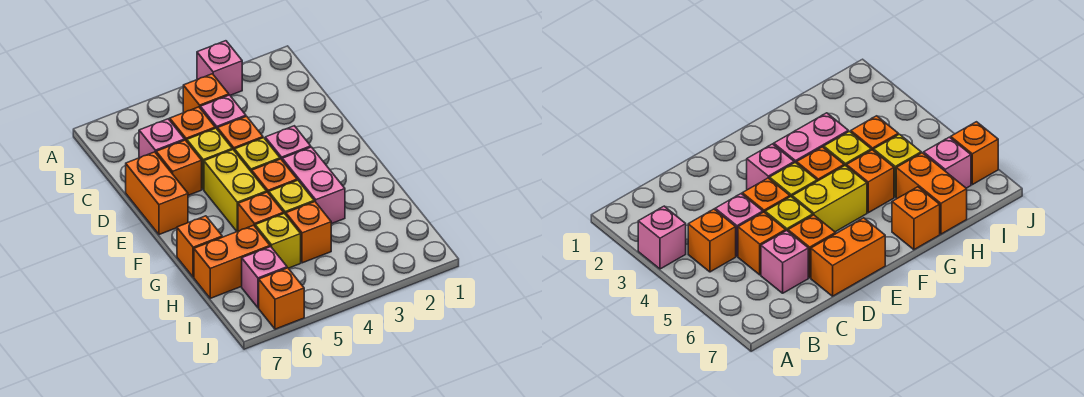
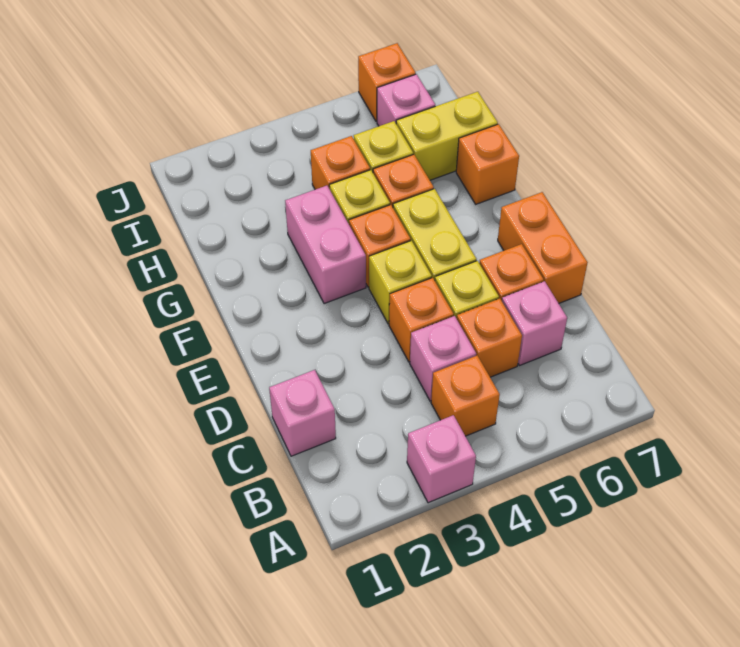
pink brick E3 level 1 -> pink brick C1 level 1
orange brick H6:H7 level 1 -> yellow brick H6:H7 level 1

